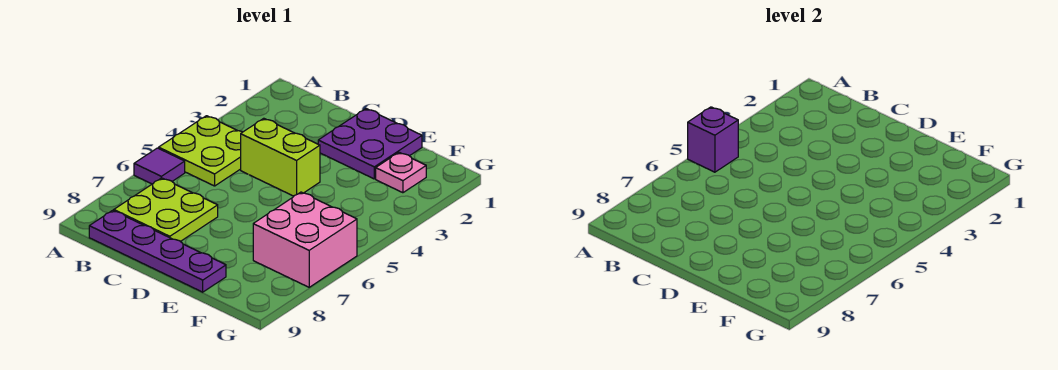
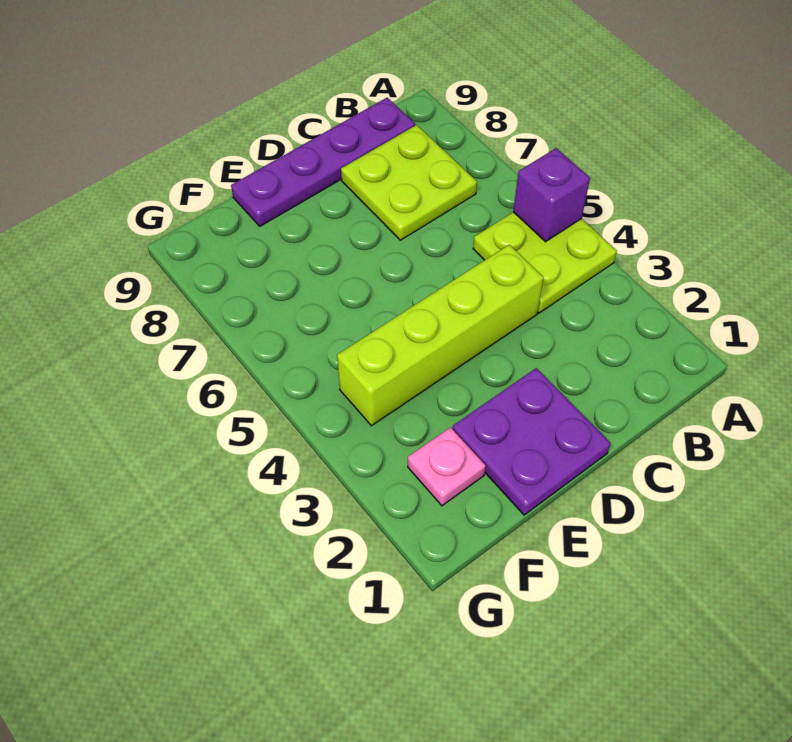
purple tile A6 level 1 -> none
lime brick C4:D4 level 1 -> lime brick C4:F4 level 1
pink brick F6:G7 level 1 -> none

